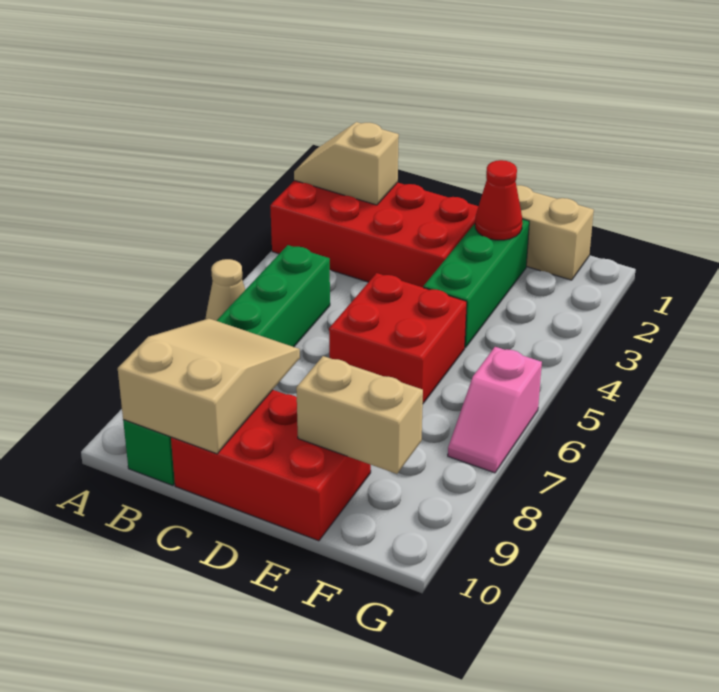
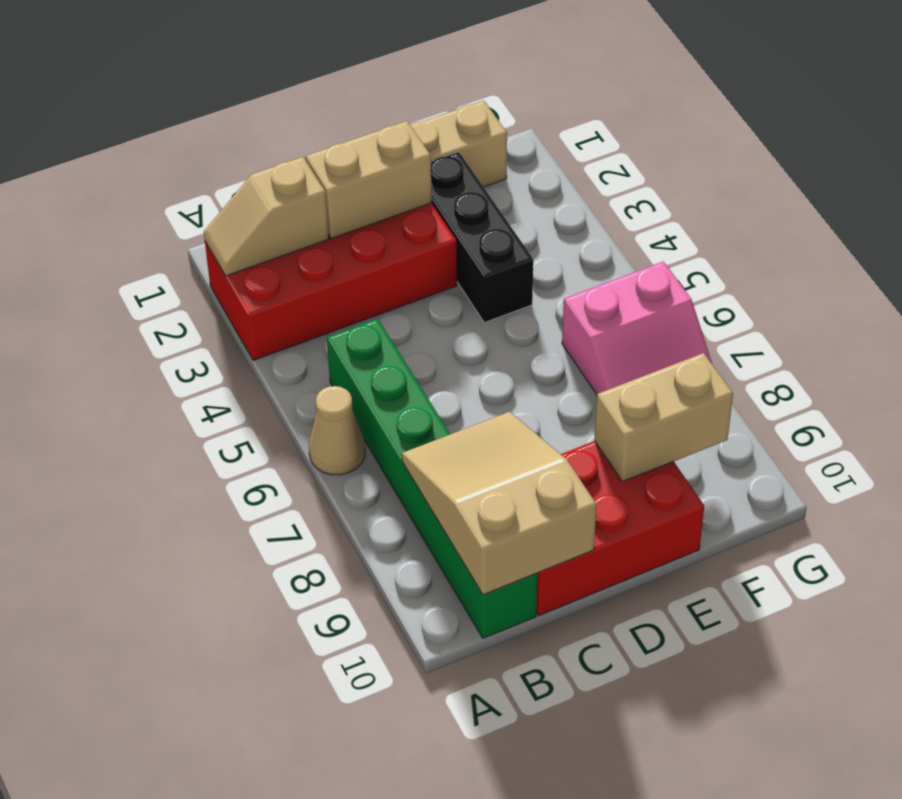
none -> tan brick C2:D2 level 2
red brick D5:E6 level 1 -> none
green brick E2:E4 level 1 -> black brick E2:E4 level 1
red cone E2 level 2 -> none
pink slope G6:G7 level 1 top 6 -> pink slope F6:G7 level 1 top 6

